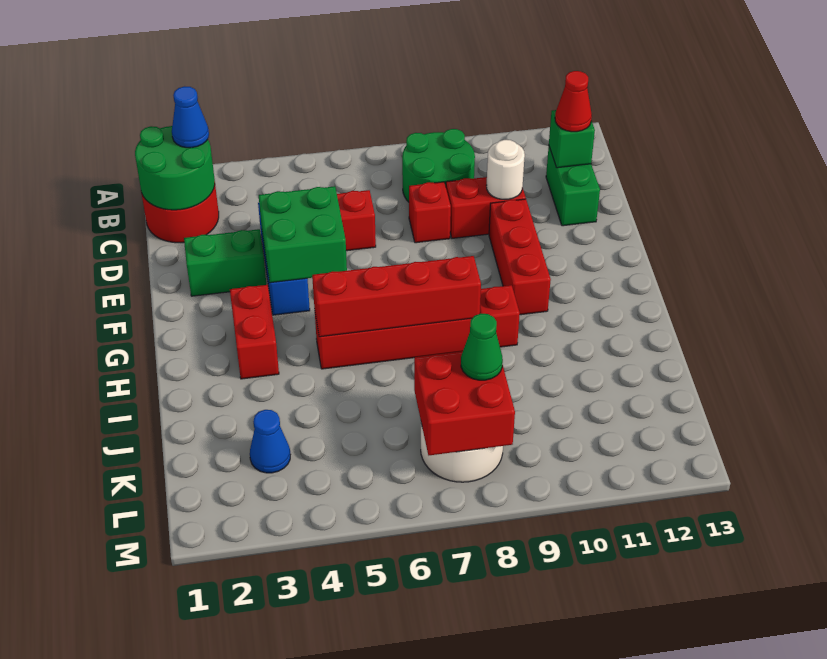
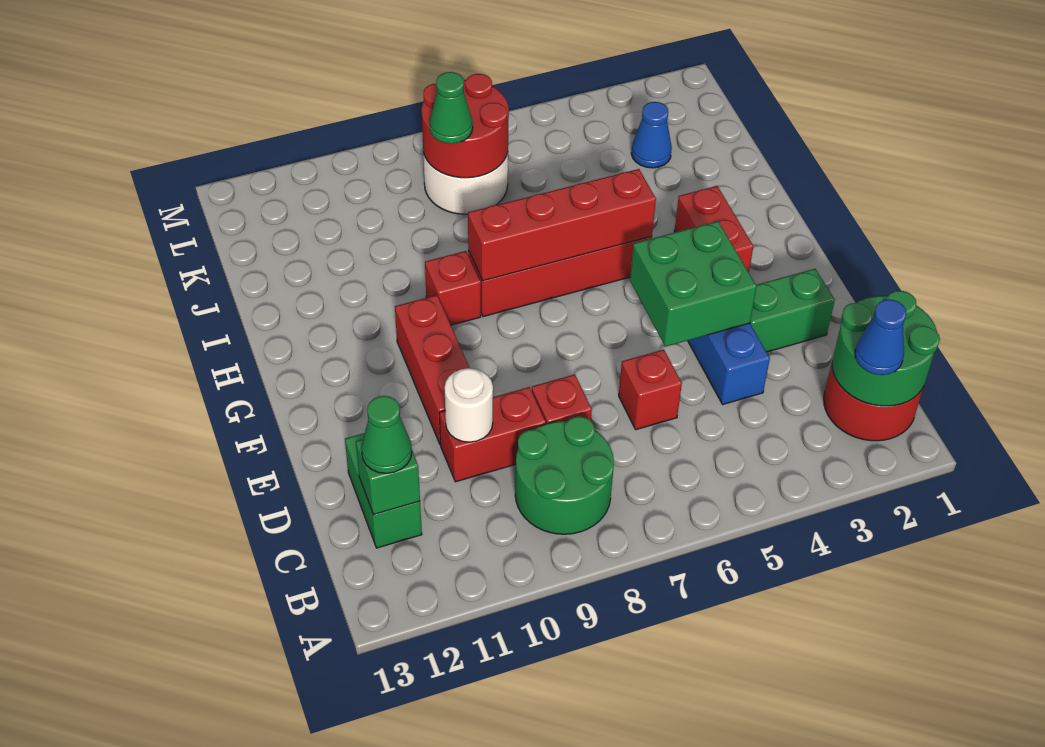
red cone C12 level 3 -> green cone C12 level 3
red brick K7:L8 level 2 -> red round brick K7:L8 level 2

